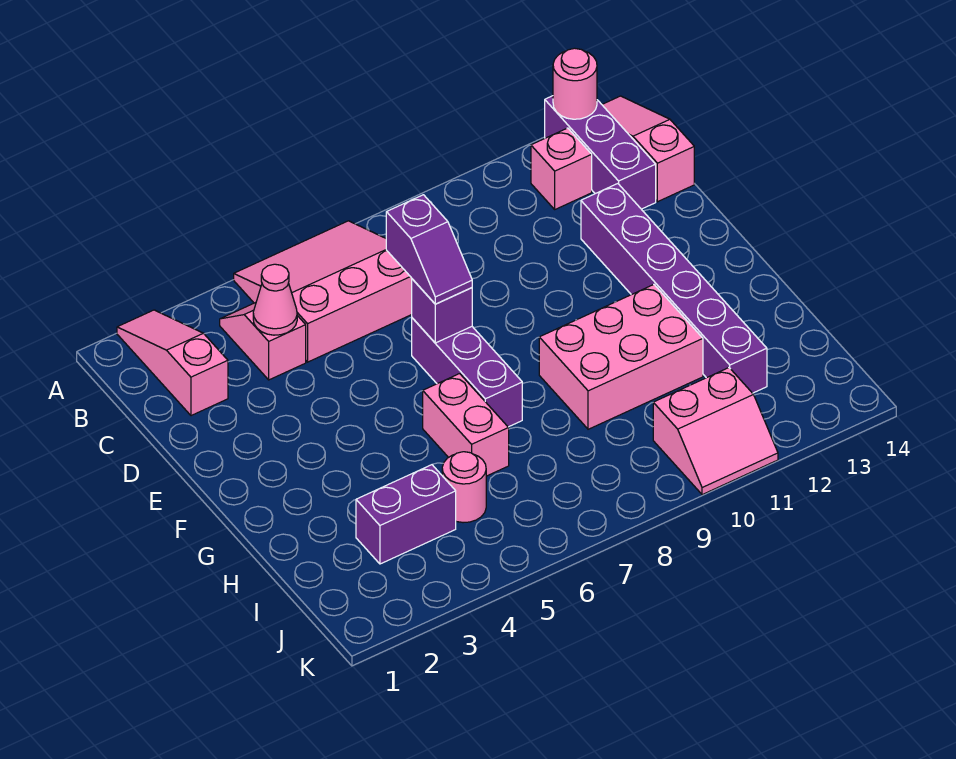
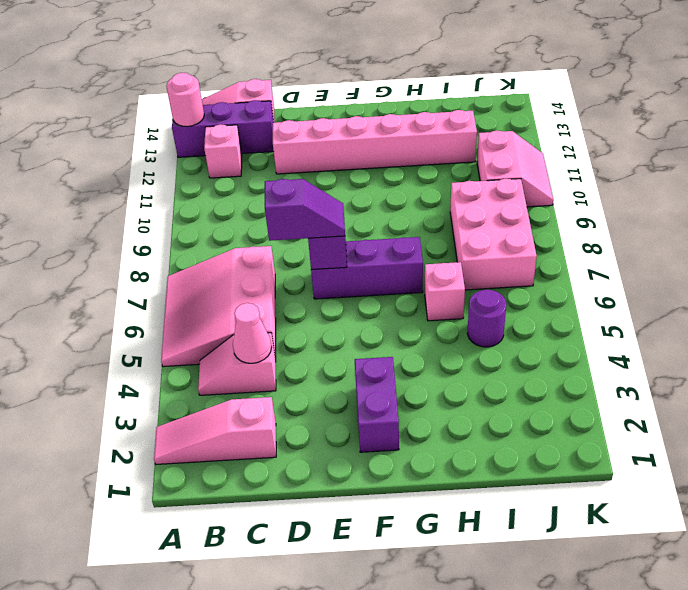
purple brick D12:I12 level 1 -> pink brick D12:I12 level 1
pink brick G6:H6 level 1 -> pink brick H6 level 1
pink brick G9:H11 level 1 -> pink brick I7:J9 level 1
purple brick I3:I4 level 1 -> purple brick F2:F3 level 1
pink round brick I5 level 1 -> purple round brick I5 level 1

